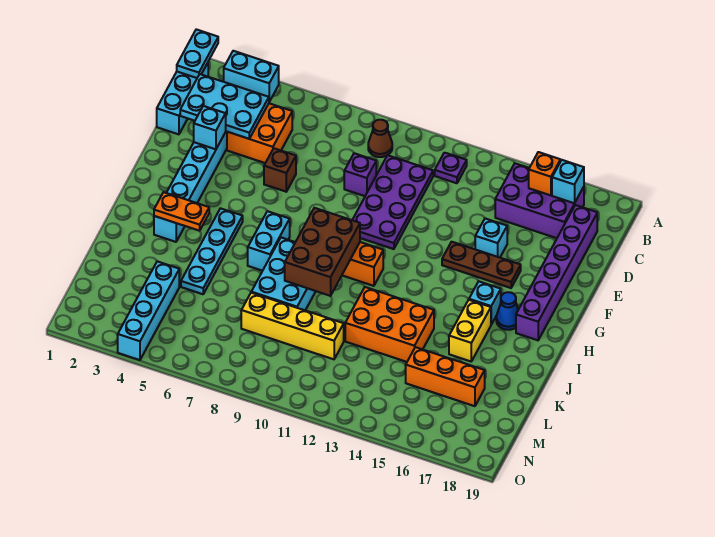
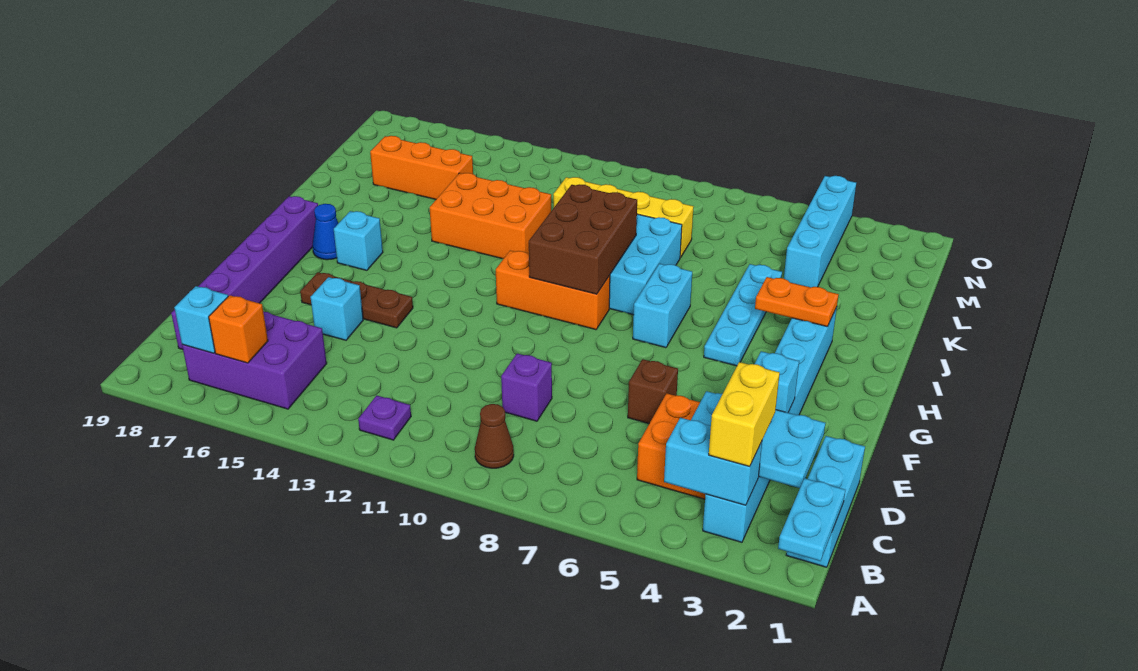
purple plate C10:F11 level 1 -> none
yellow brick I16:J16 level 1 -> yellow brick B3:C3 level 3

